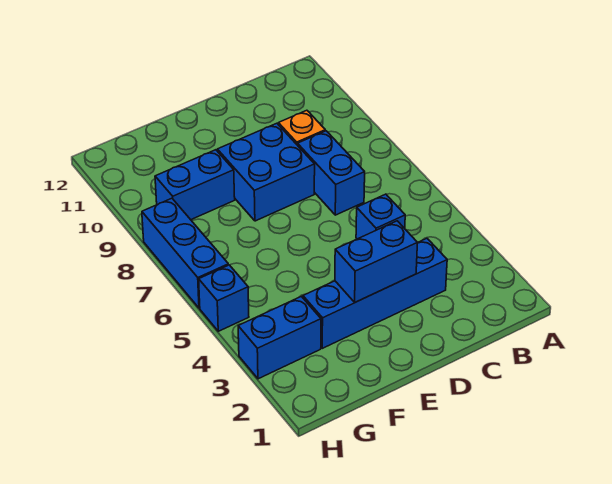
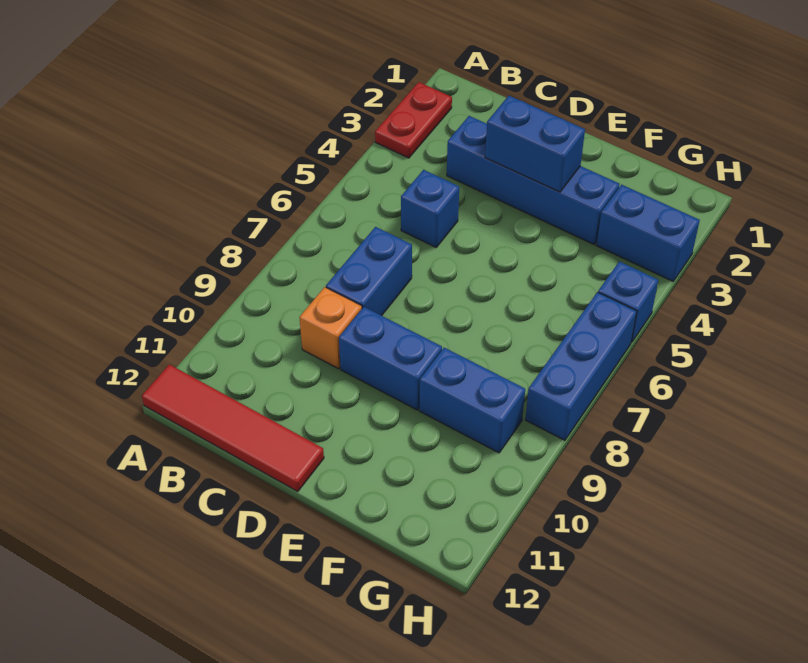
none -> red plate A2:A3 level 1
none -> red tile A12:D12 level 1
blue brick D8:E9 level 1 -> blue brick D9:E9 level 1

